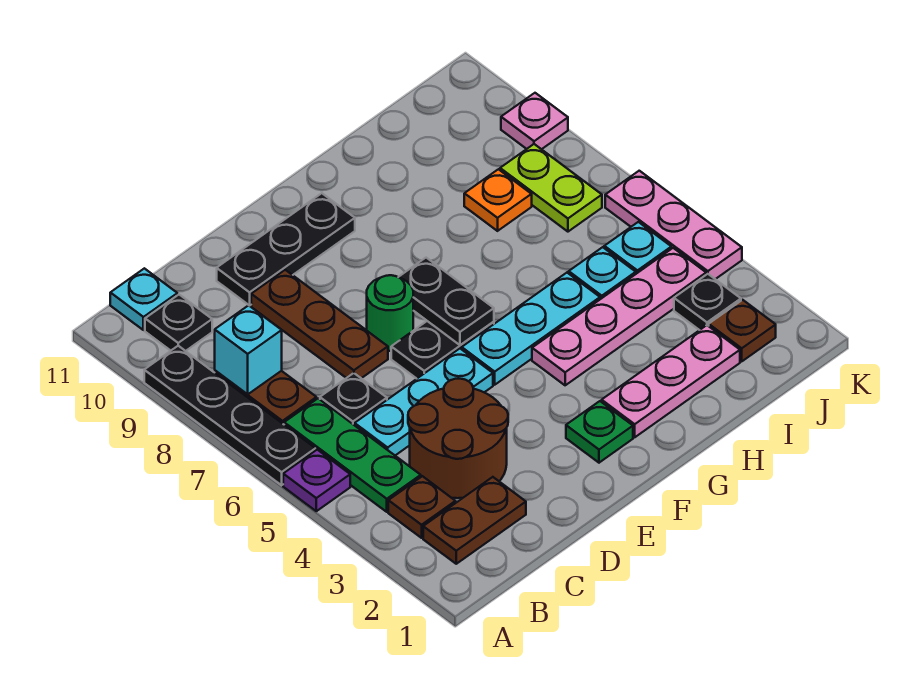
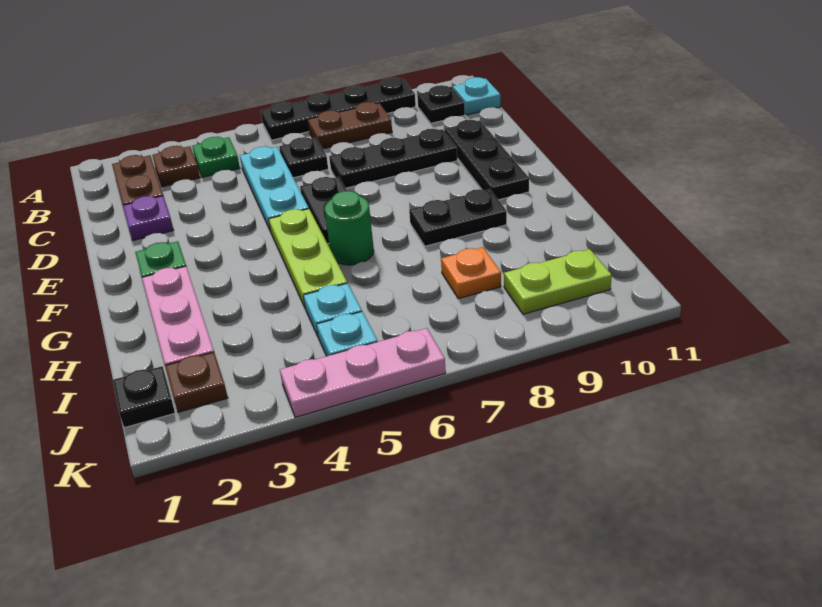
purple plate A5 level 1 -> purple plate D2 level 1
green plate B4:B6 level 1 -> green plate B4 level 1
cyan brick B8 level 2 -> none
brown round brick C3:D4 level 1 -> none
brown plate D7:D9 level 1 -> black plate D7:D9 level 1
green round brick E7 level 1 -> green round brick G6 level 1
cyan plate F5:H5 level 1 -> lime plate F5:H5 level 1
black plate F6:F7 level 2 -> black plate G8:G9 level 1
pink plate G4:J4 level 1 -> none
black plate J3 level 1 -> black plate J1 level 1
lime plate J7:J8 level 1 -> lime plate J9:J10 level 1
pink plate K9 level 1 -> none

